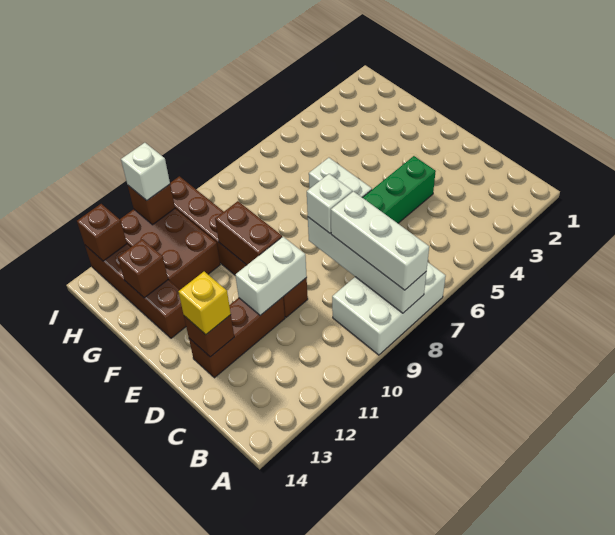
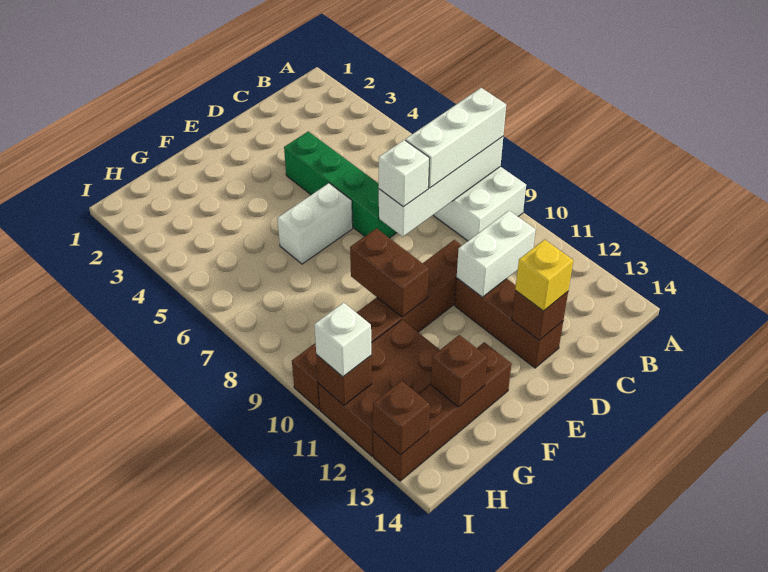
white brick D10:D11 level 2 -> white brick C11:D11 level 2
brown brick E10:F10 level 2 -> brown brick F9:F10 level 2

